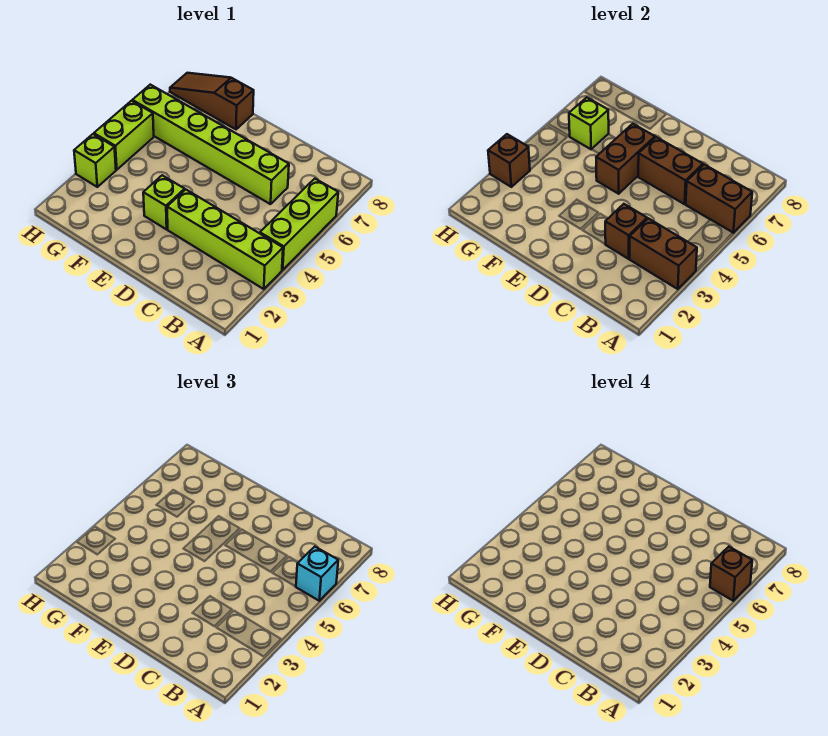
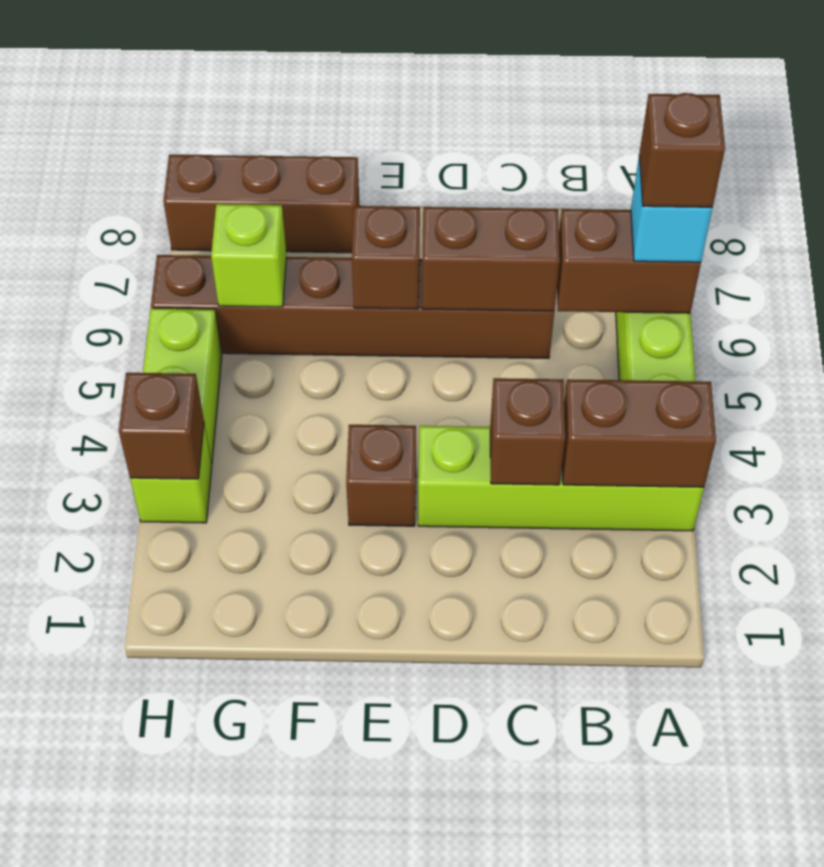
lime brick C6:H6 level 1 -> brown brick C6:H6 level 1
lime brick E3 level 1 -> brown brick E3 level 1
brown brick E5:E6 level 2 -> brown brick E6 level 2
brown slope F8:H8 level 1 top F -> brown brick F8:H8 level 1

